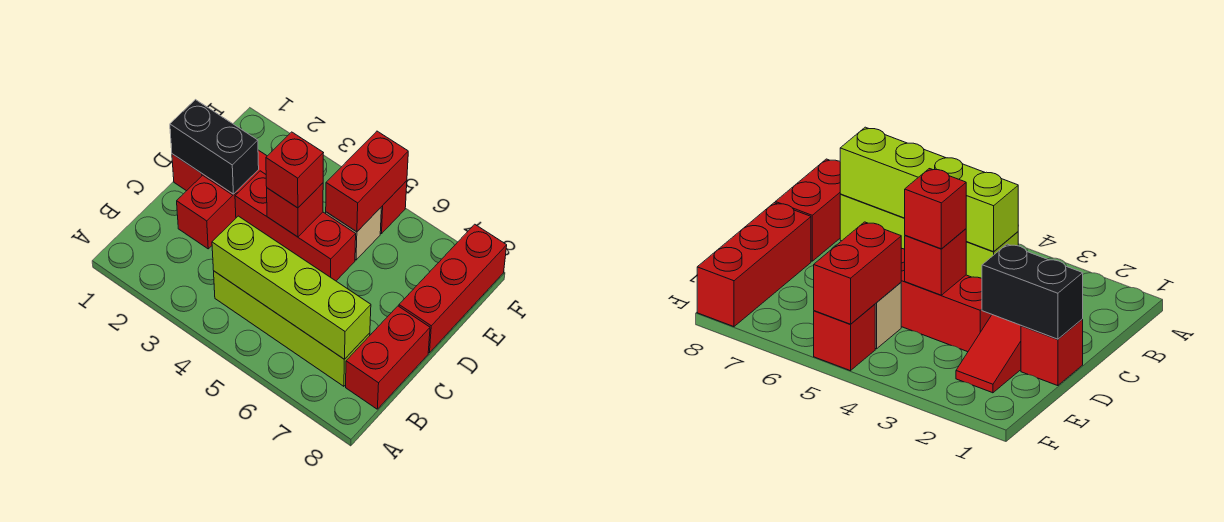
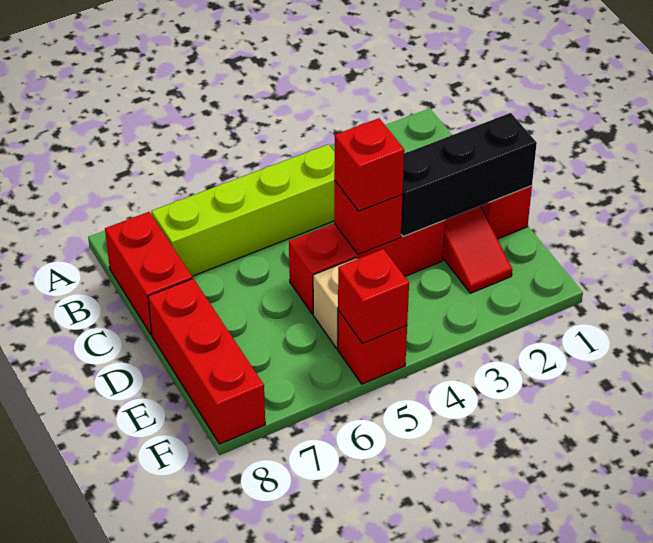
lime brick B4:B7 level 2 -> none
black brick D1:D2 level 2 -> black brick D1:D3 level 2
red brick E5:F5 level 2 -> red brick F5 level 2

